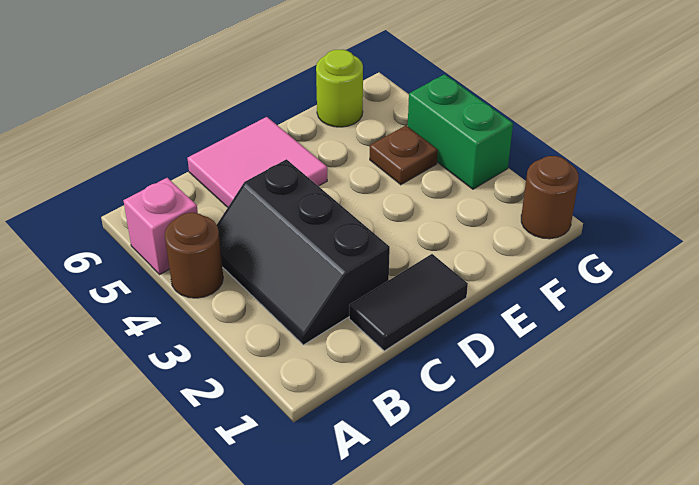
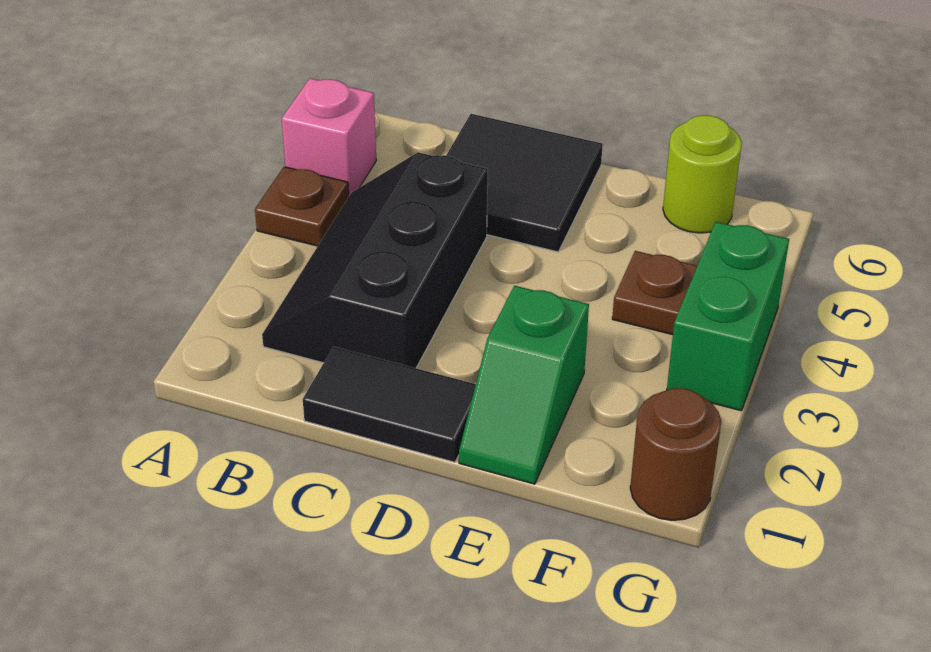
brown round brick A4 level 1 -> brown plate A4 level 1
pink tile C5:D6 level 1 -> black tile C5:D6 level 1
none -> green slope E1:E2 level 1 top 2

